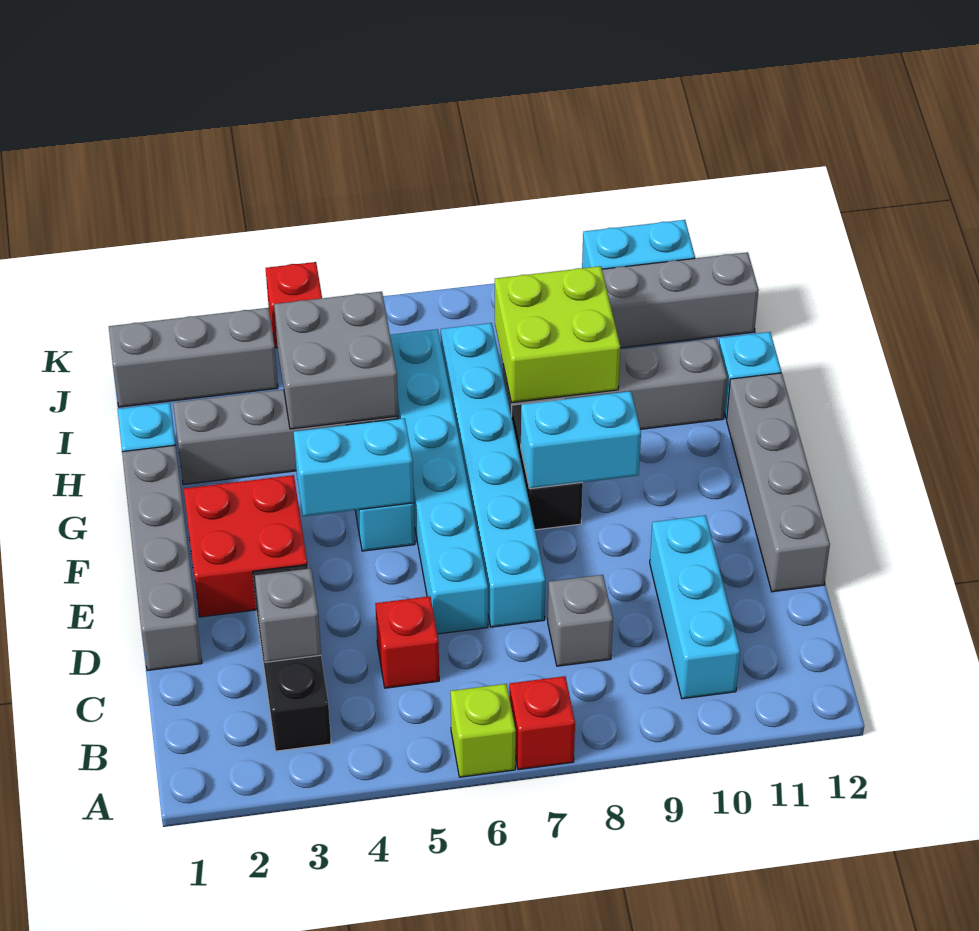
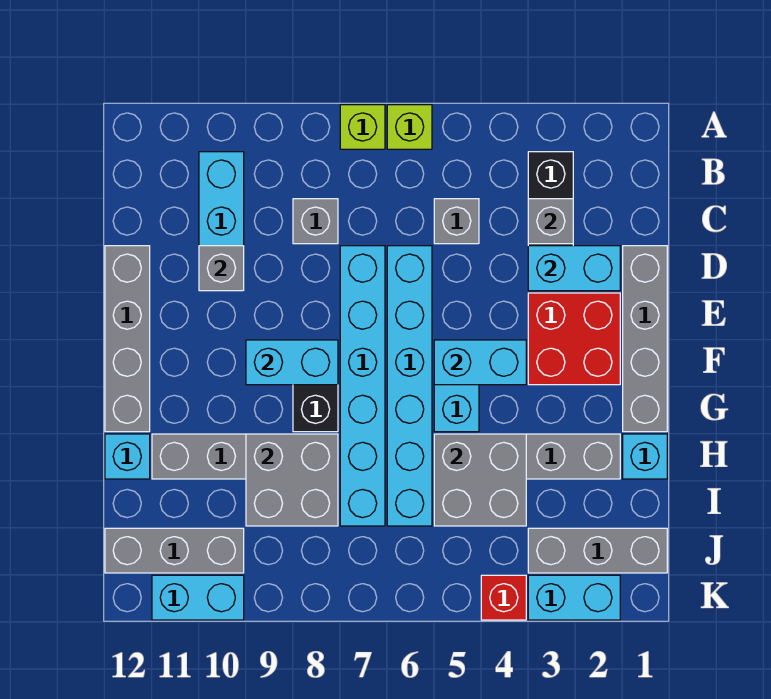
red brick A7 level 1 -> lime brick A7 level 1
red brick C5 level 1 -> grey brick C5 level 1
none -> cyan brick D2:D3 level 2
none -> grey brick D10 level 2
lime brick H8:I9 level 2 -> grey brick H8:I9 level 2
none -> cyan brick K2:K3 level 1

